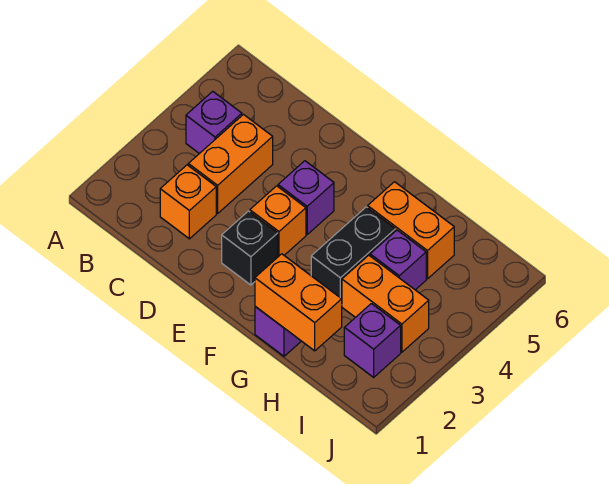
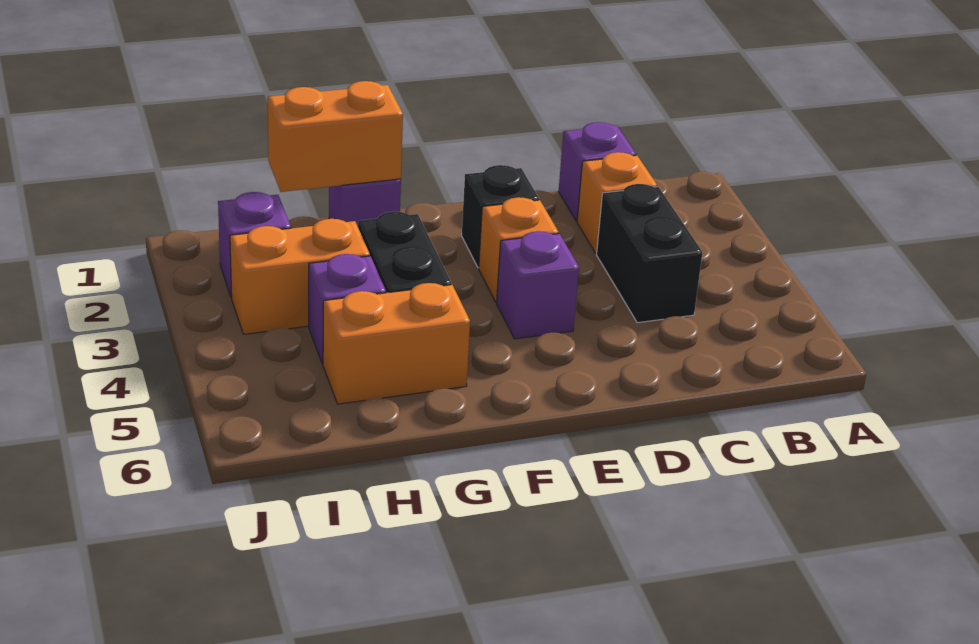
purple brick B4 level 1 -> purple brick C1 level 1
orange brick C3:C4 level 1 -> black brick C3:C4 level 1

